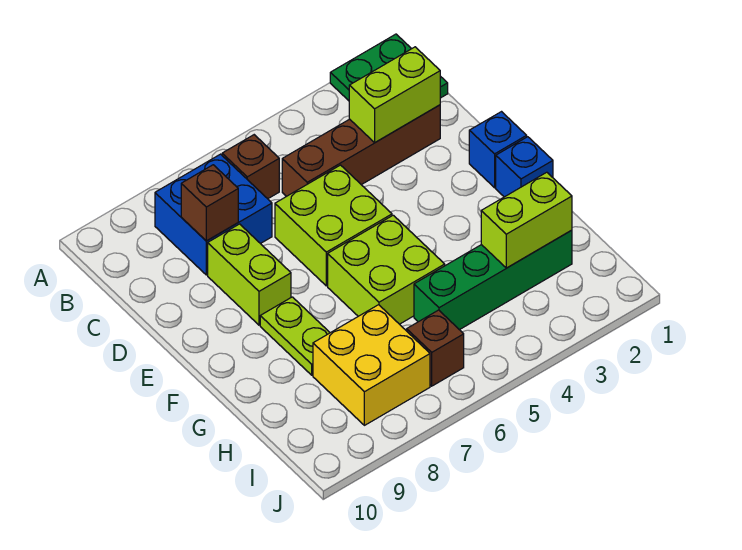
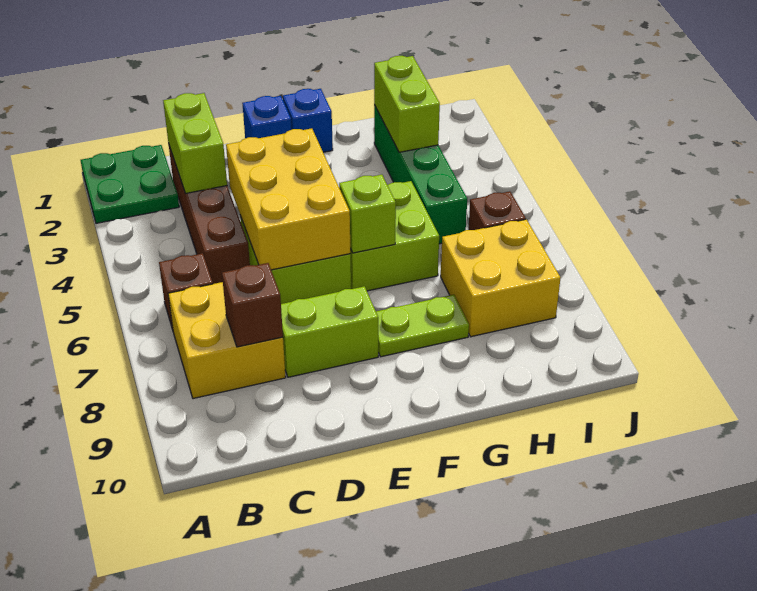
blue brick B7:C8 level 1 -> yellow brick B7:C8 level 1
none -> yellow brick D4:E6 level 2
none -> lime brick F6 level 2

